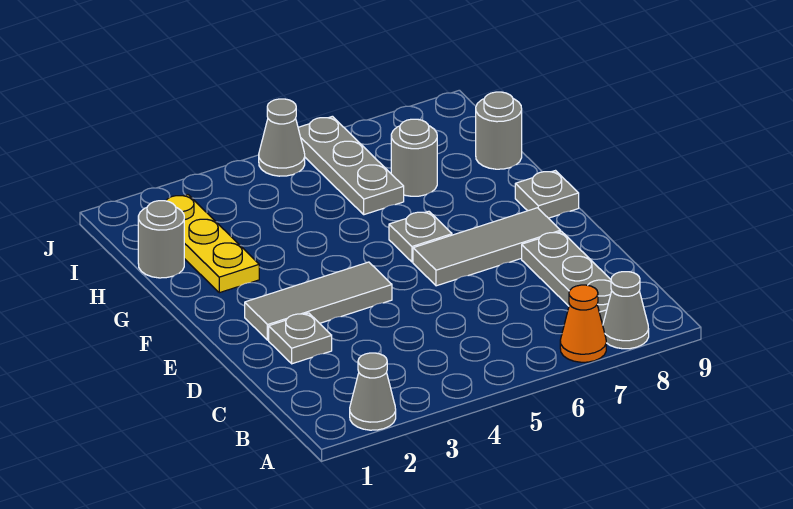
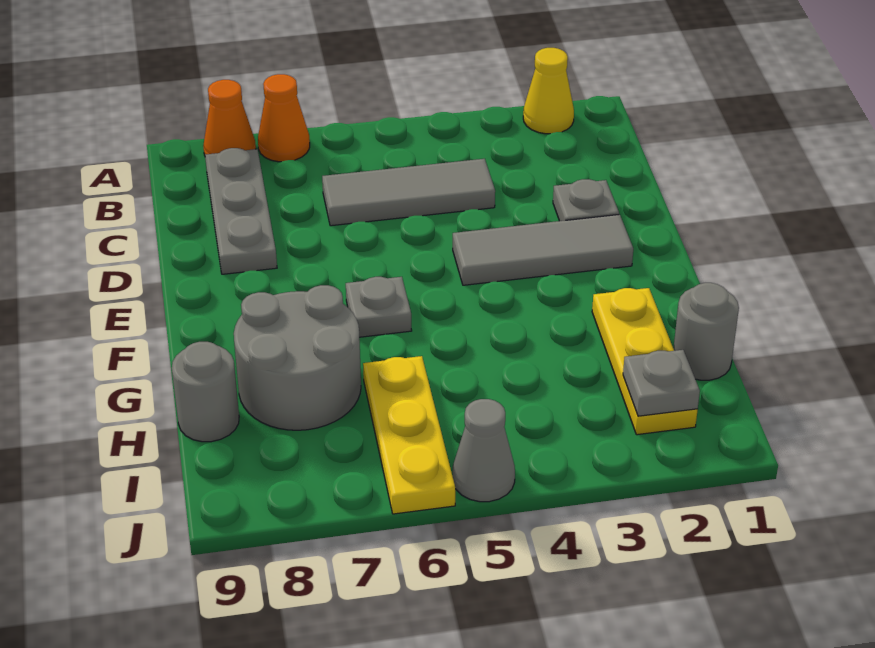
grey cone A2 level 1 -> yellow cone A2 level 1
grey cone A8 level 1 -> orange cone A8 level 1
grey tile E6:E8 level 1 -> grey tile C4:C6 level 1
grey plate F9 level 1 -> grey plate I2 level 2
grey plate H6:J6 level 1 -> yellow plate H6:J6 level 1
grey round brick H7 level 1 -> grey round brick G7:H8 level 1

